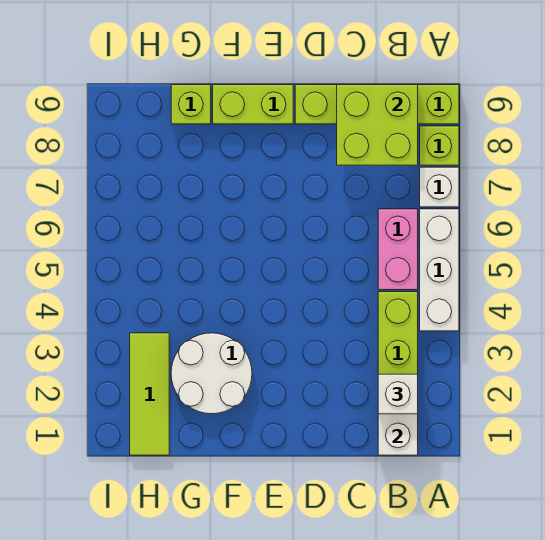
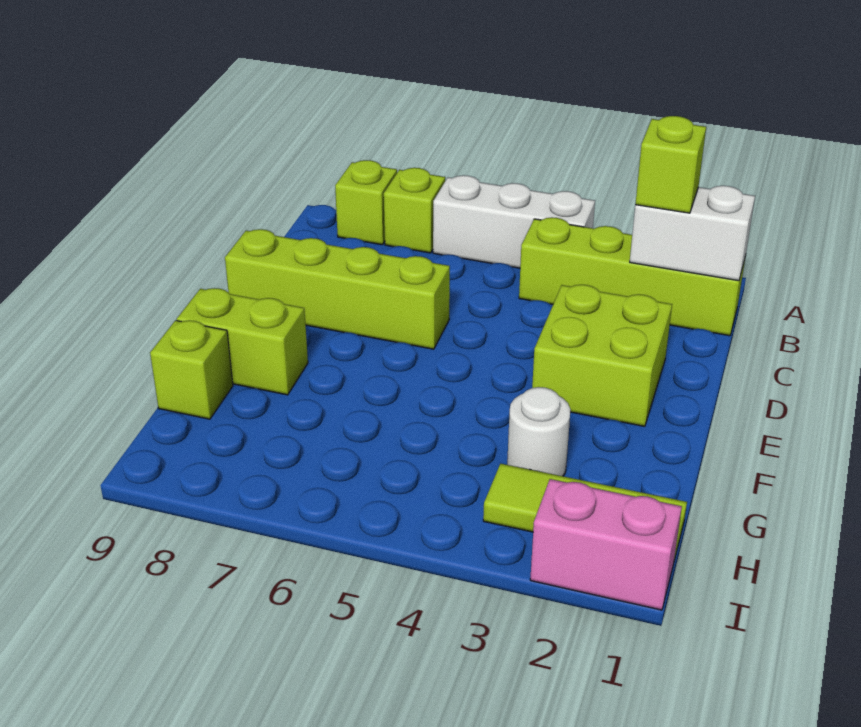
white brick A7 level 1 -> lime brick A7 level 1
lime brick A9:D9 level 1 -> lime brick D6:D9 level 1
white brick B2 level 3 -> lime brick B2 level 3
pink brick B5:B6 level 1 -> pink brick I1:I2 level 1
lime brick B8:C9 level 2 -> lime brick D2:E3 level 1
lime brick E9:F9 level 1 -> lime brick F8:F9 level 1
white round brick F2:G3 level 1 -> white round brick G3 level 1

